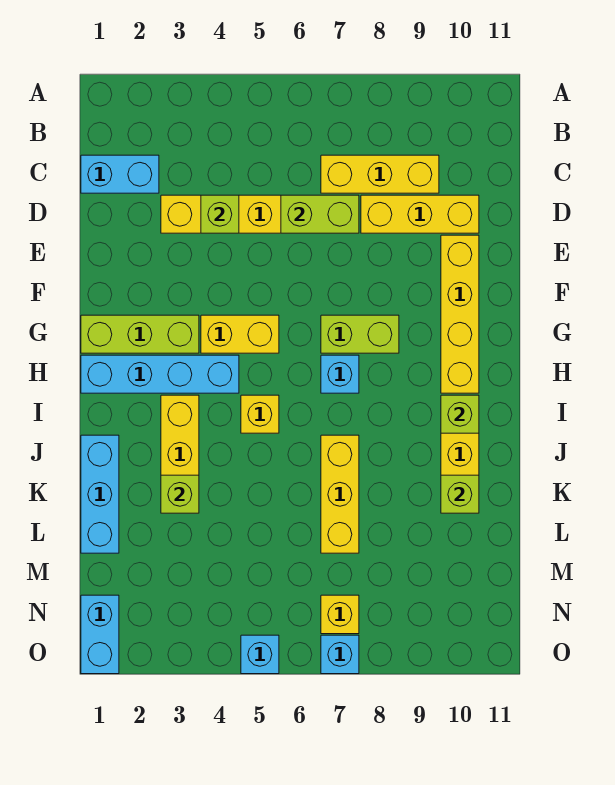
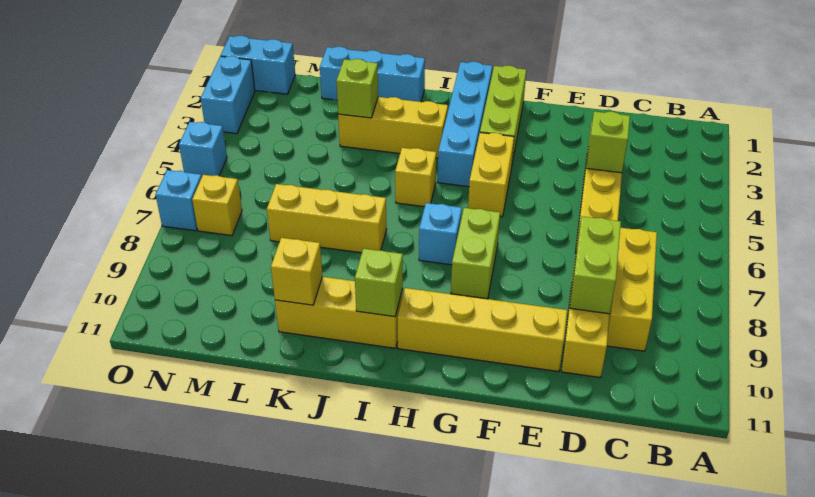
cyan brick C1:C2 level 1 -> cyan brick O2:O3 level 1
lime brick D6:D7 level 2 -> lime brick D8:D9 level 2
lime brick K10 level 2 -> yellow brick K10 level 2

